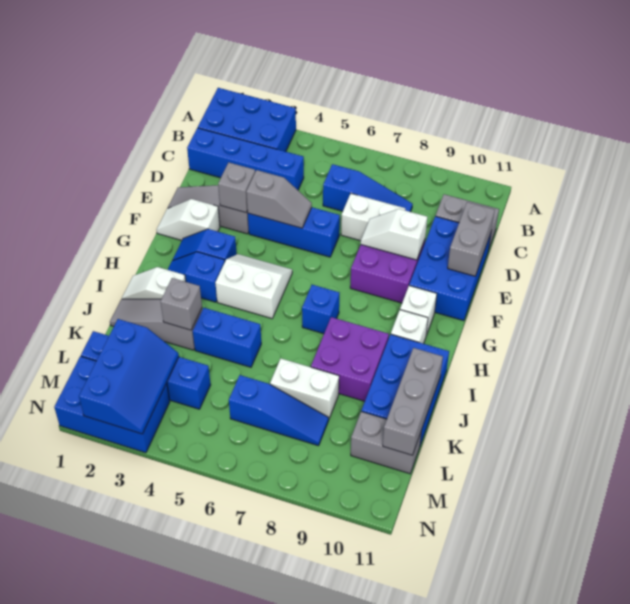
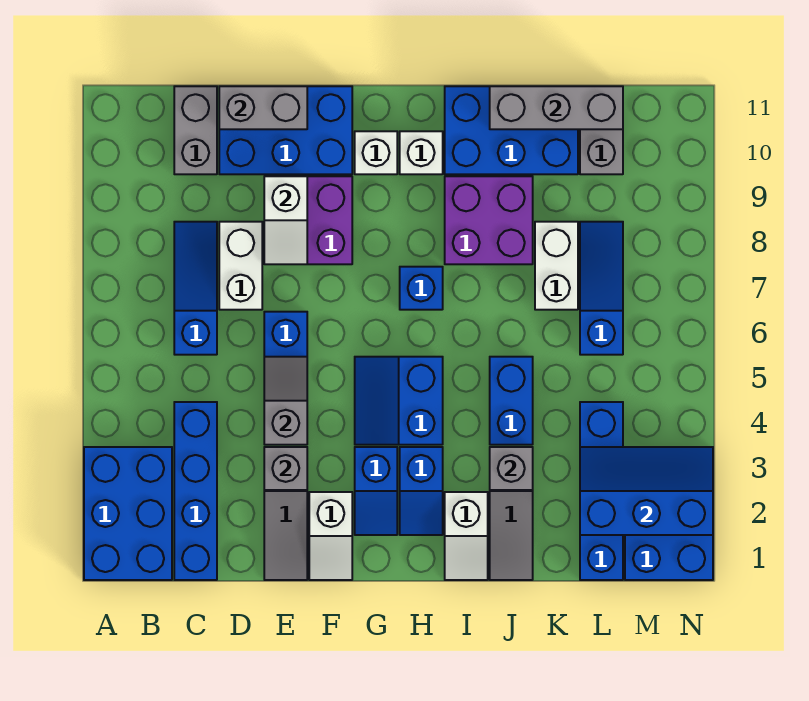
white slope G4:H5 level 1 top H -> blue slope G4:H5 level 1 top H

